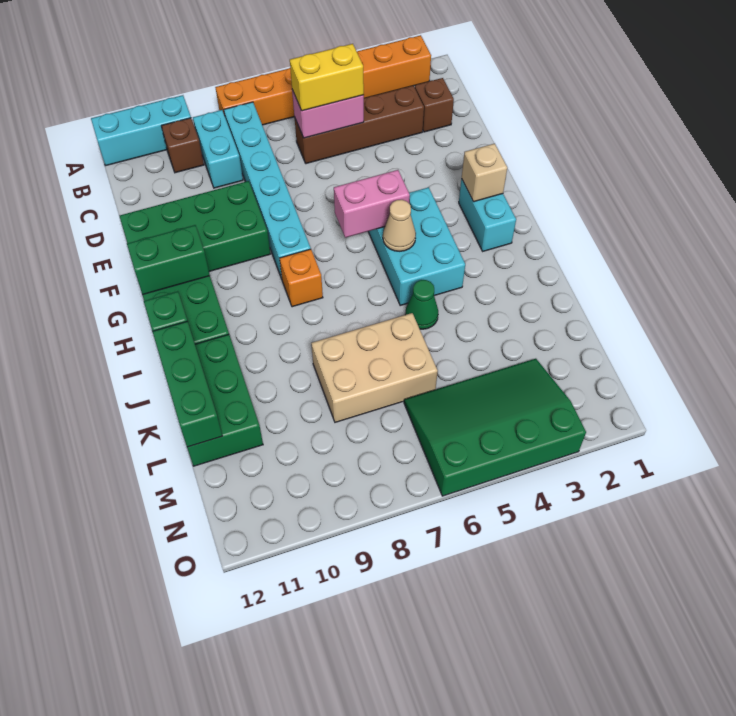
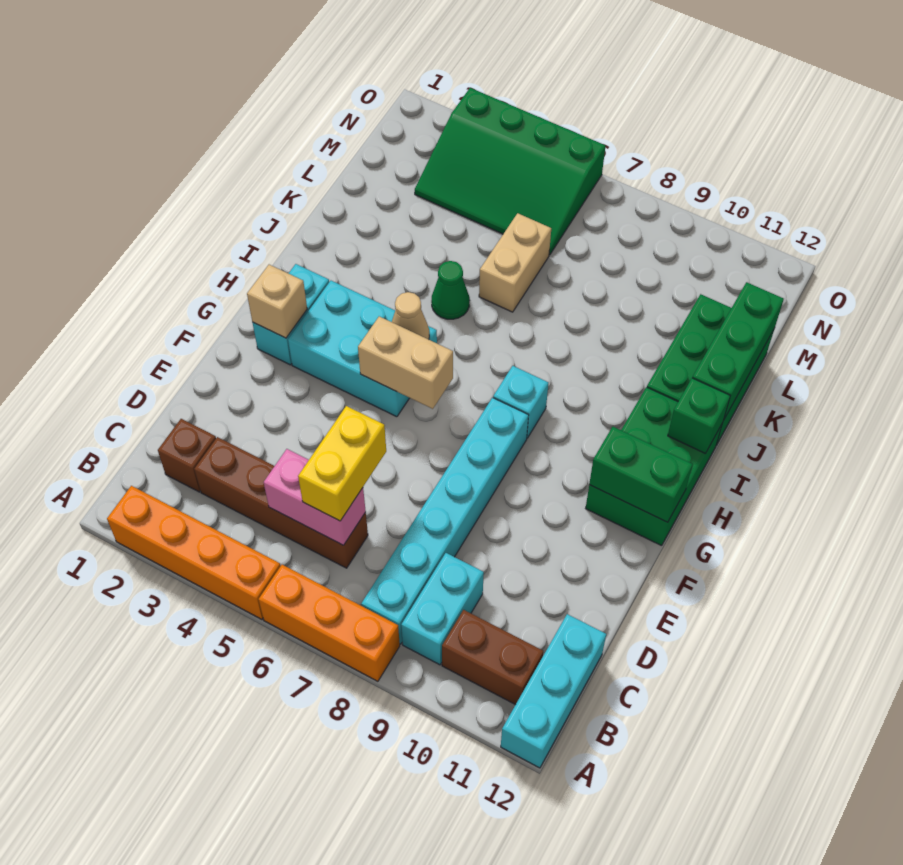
cyan brick A10:A12 level 1 -> cyan brick A12:C12 level 1
brown brick B10 level 1 -> brown brick B10:B11 level 1
yellow brick C5:C6 level 3 -> yellow brick C6:D6 level 3
green brick E9:F12 level 1 -> none
cyan brick G4:I5 level 1 -> cyan brick G3:H5 level 1
pink brick G5:G6 level 2 -> tan brick G5:G6 level 2
orange brick H8 level 1 -> cyan brick H8 level 1
tan brick K6:L8 level 1 -> tan brick K6:L6 level 1

